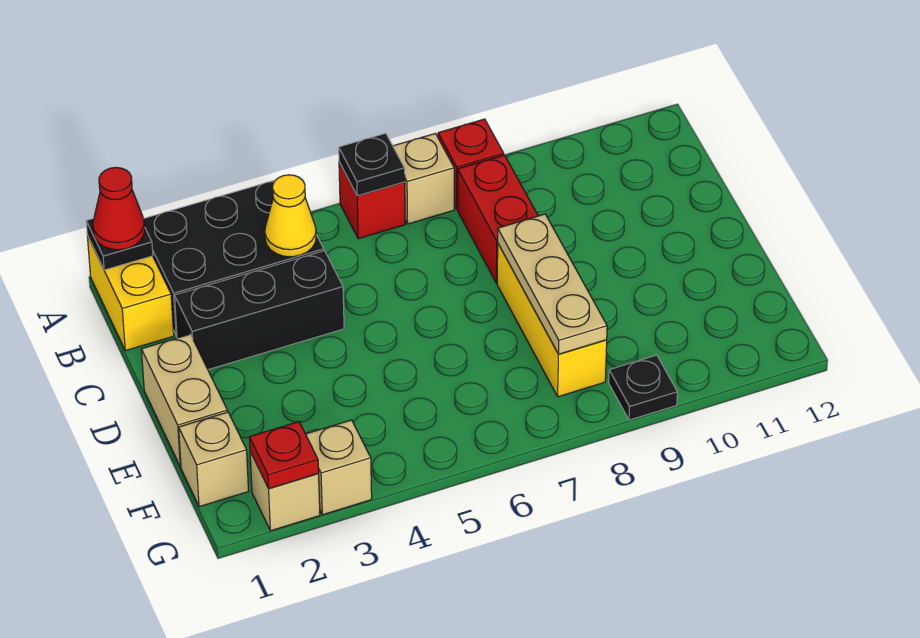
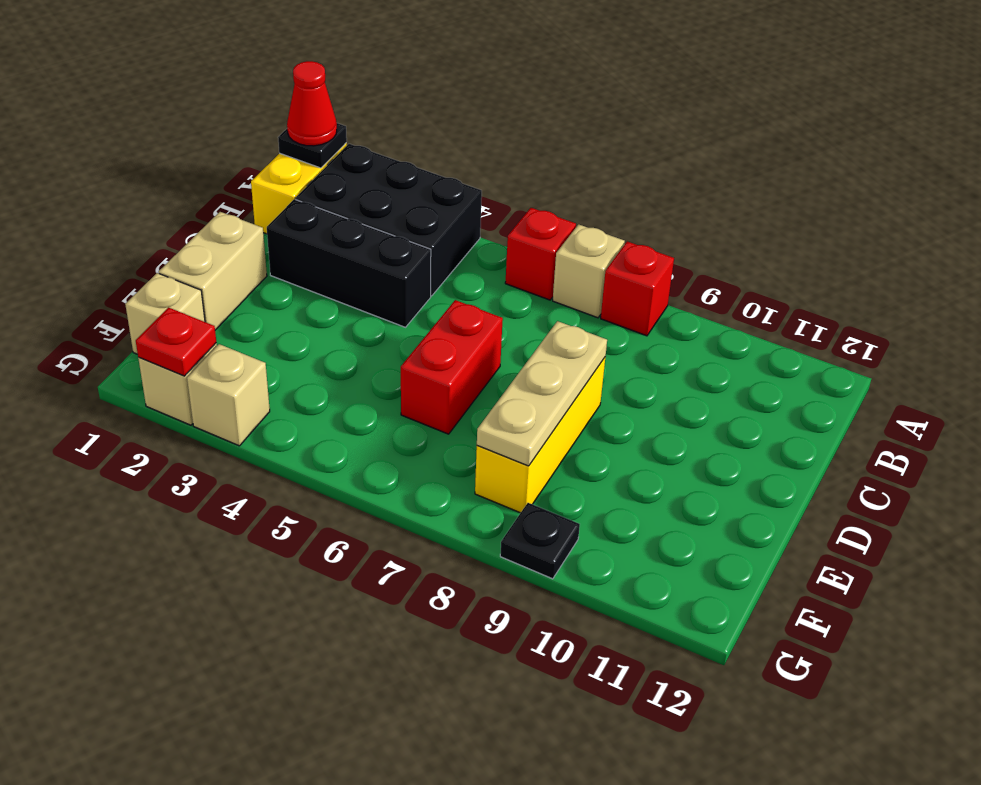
black plate A6 level 2 -> none
yellow cone B4 level 2 -> none
red brick B8:C8 level 1 -> red brick D6:E6 level 1

